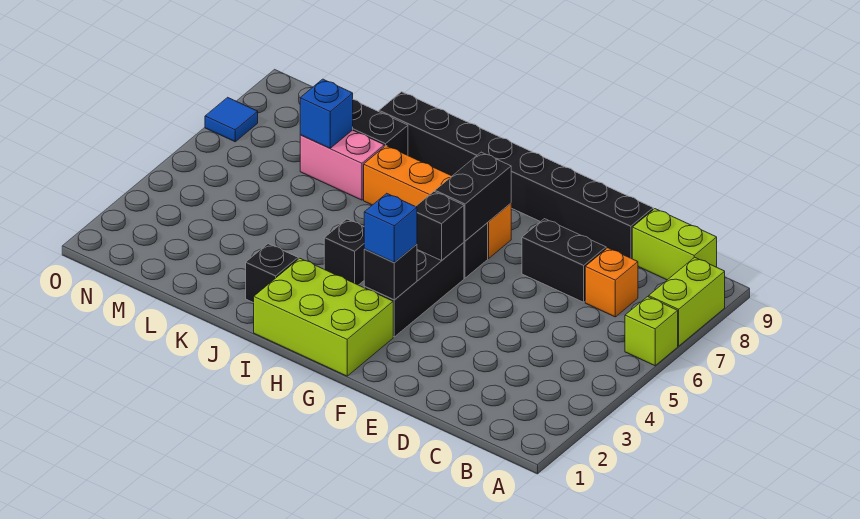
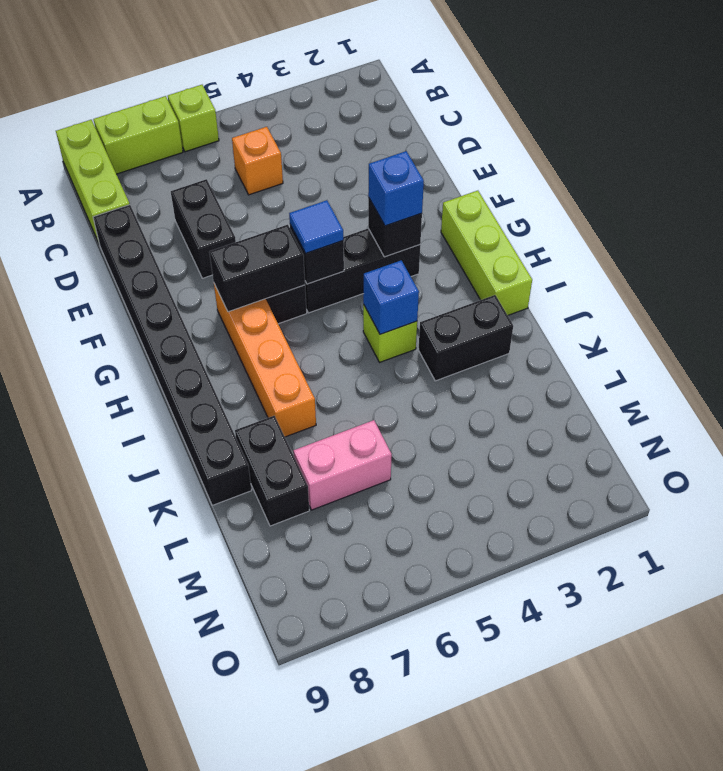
lime brick B9:C9 level 1 -> lime brick A9:C9 level 1
orange brick C7 level 1 -> orange brick C5 level 1
lime brick G1:I2 level 1 -> lime brick G1:I1 level 1
black brick I4 level 1 -> lime brick I4 level 1
black brick J2 level 1 -> black brick J2:J3 level 1
pink brick K7:L7 level 1 -> pink brick L6:L7 level 1
blue brick L7 level 2 -> blue brick I4 level 2
blue tile O7 level 1 -> blue tile G5 level 3

